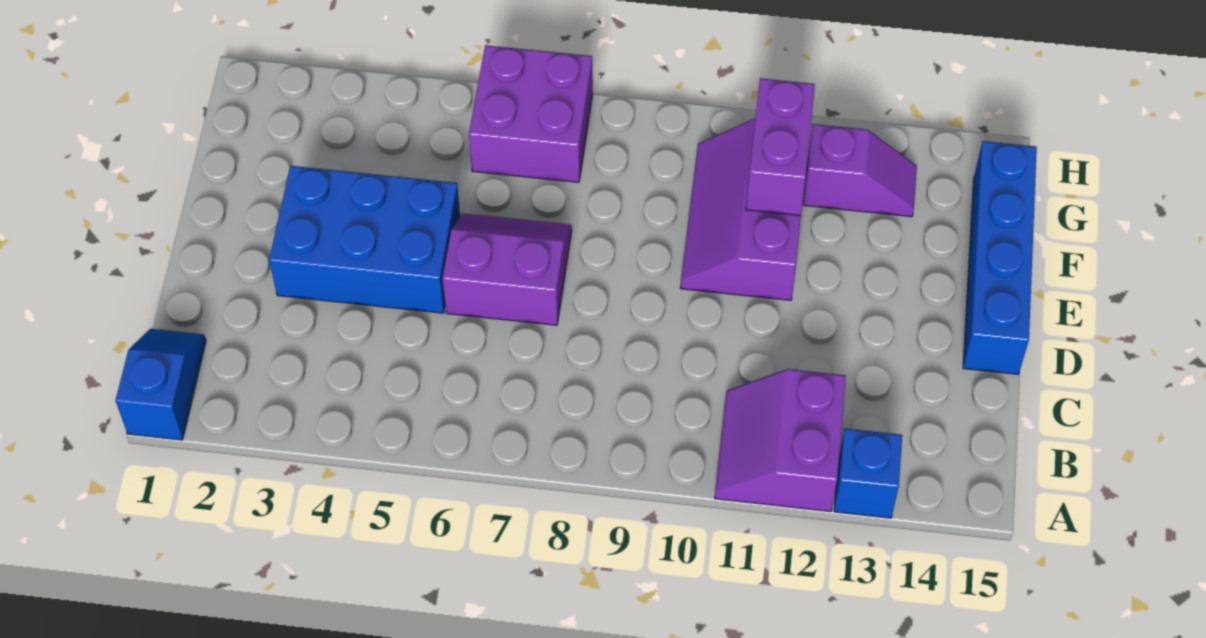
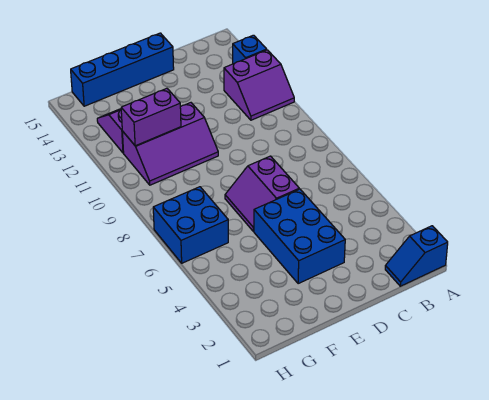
purple brick G6:H7 level 1 -> blue brick G6:H7 level 1

